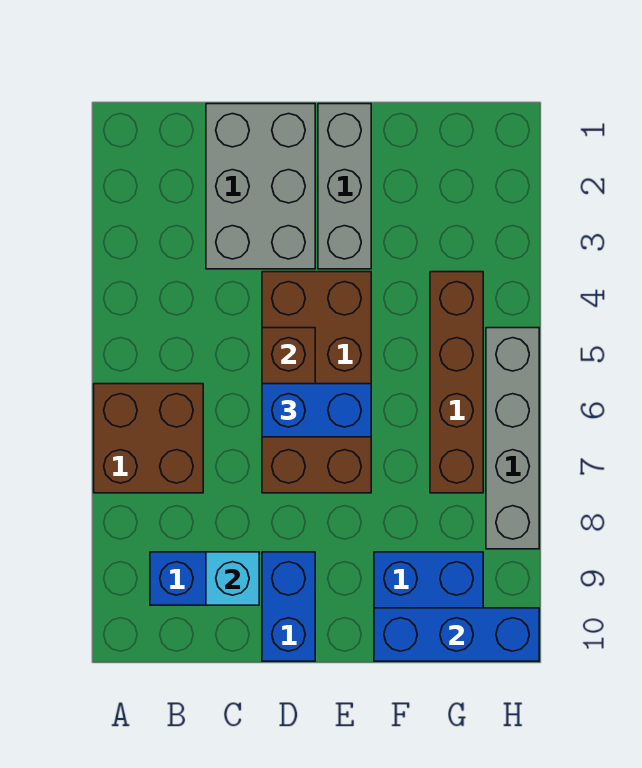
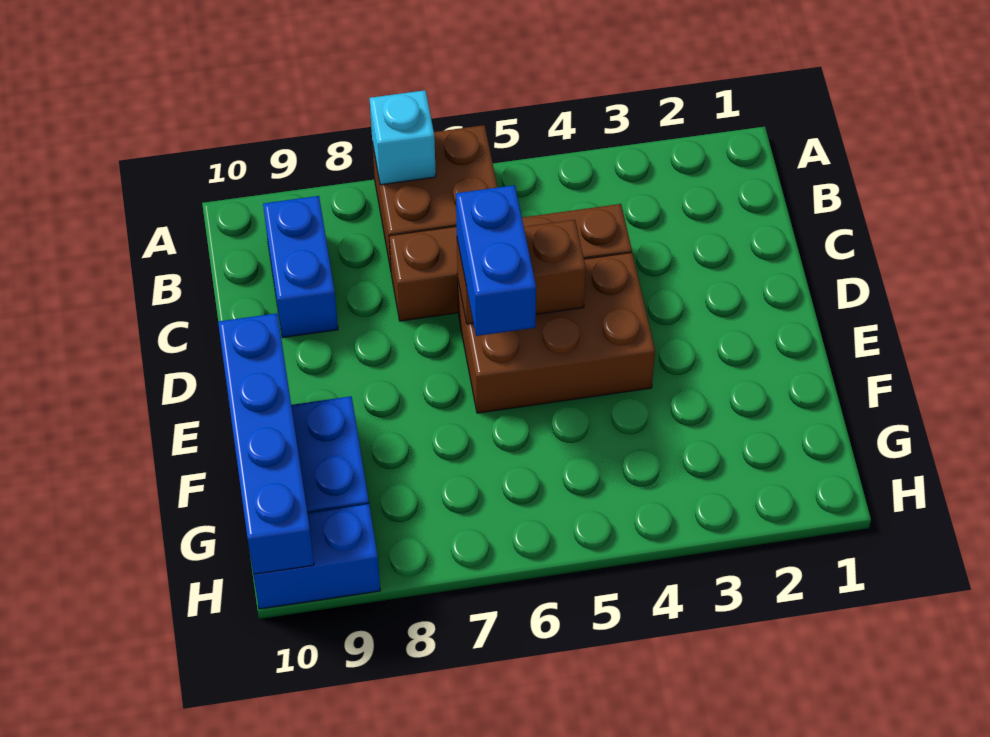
grey brick C1:D3 level 1 -> none
cyan brick C9 level 2 -> cyan brick A7 level 2
brown brick D4:E7 level 1 -> brown brick D4:E6 level 1
blue brick D9:D10 level 1 -> blue brick H9:H10 level 1
grey brick E1:E3 level 1 -> none
blue brick F10:H10 level 2 -> blue brick E10:H10 level 2
brown brick G4:G7 level 1 -> brown brick C4:C7 level 1
grey brick H5:H8 level 1 -> none

